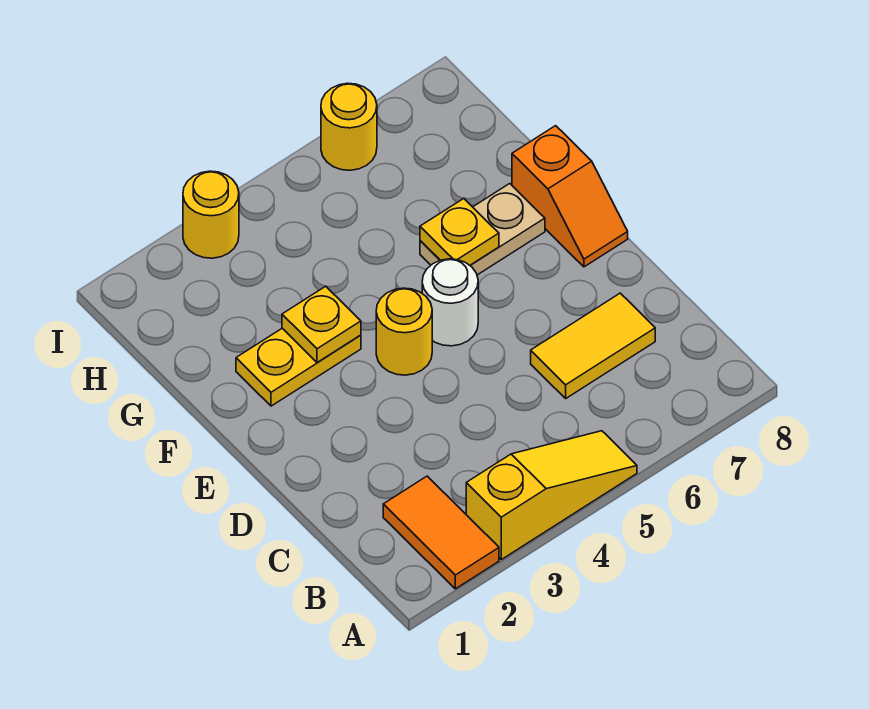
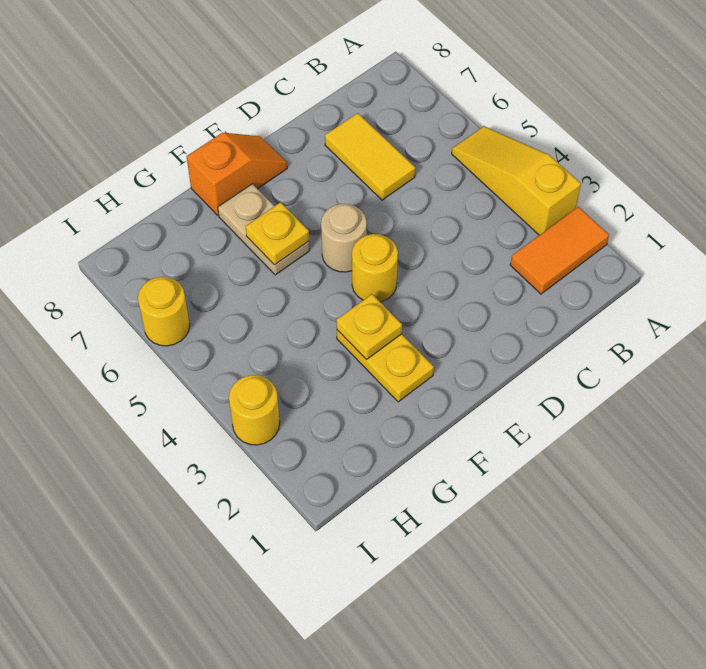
white round brick E5 level 1 -> tan round brick E5 level 1

